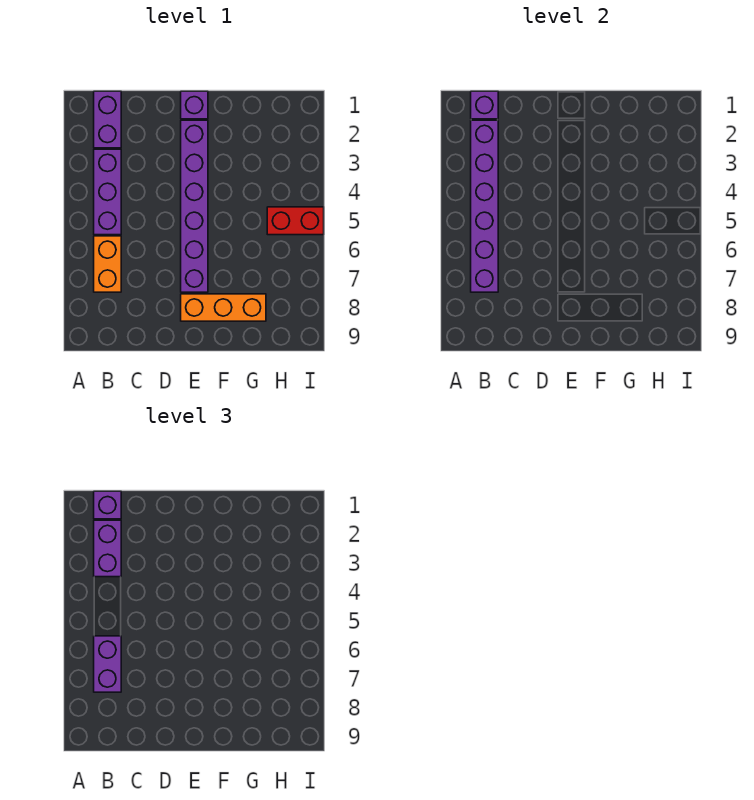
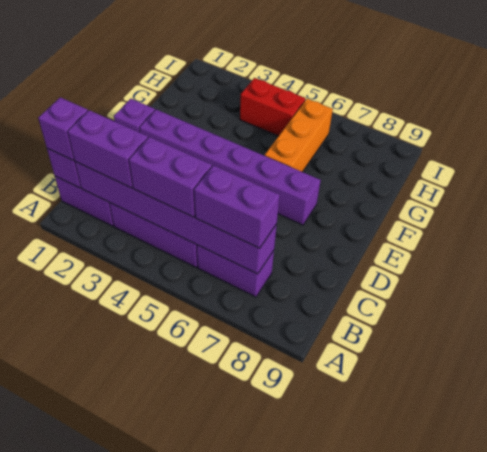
none -> purple brick B4:B5 level 3
orange brick B6:B7 level 1 -> purple brick B6:B7 level 1
orange brick E8:G8 level 1 -> orange brick F6:H6 level 1
red brick H5:I5 level 1 -> red brick H4:H5 level 1

